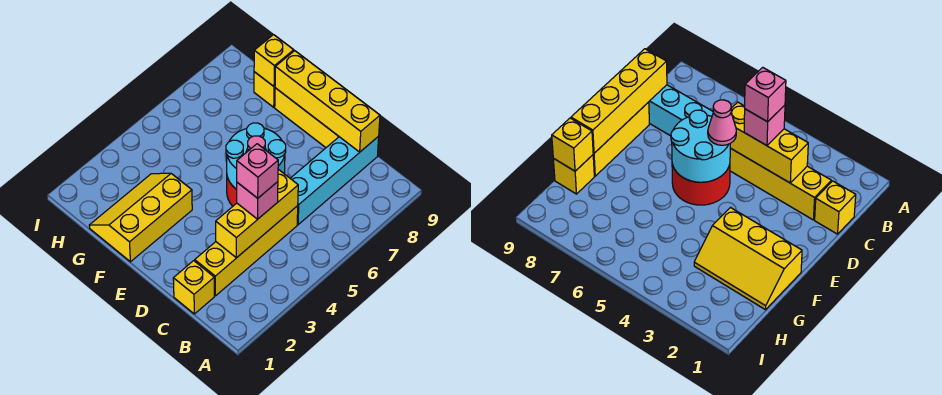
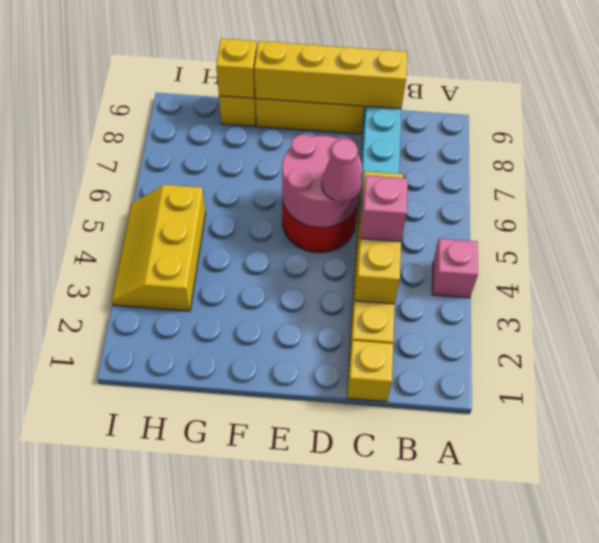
pink brick C4 level 4 -> pink brick A4 level 1
cyan round brick D5:E6 level 2 -> pink round brick D5:E6 level 2
yellow slope F1:G3 level 1 top F -> yellow slope H3:I5 level 1 top H

